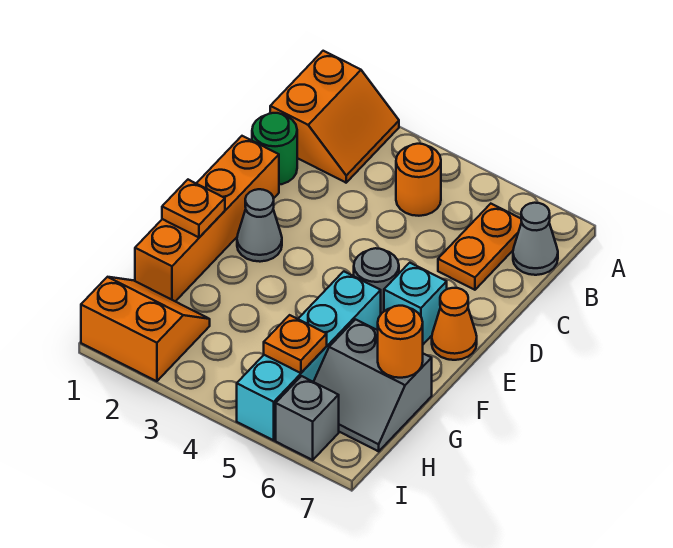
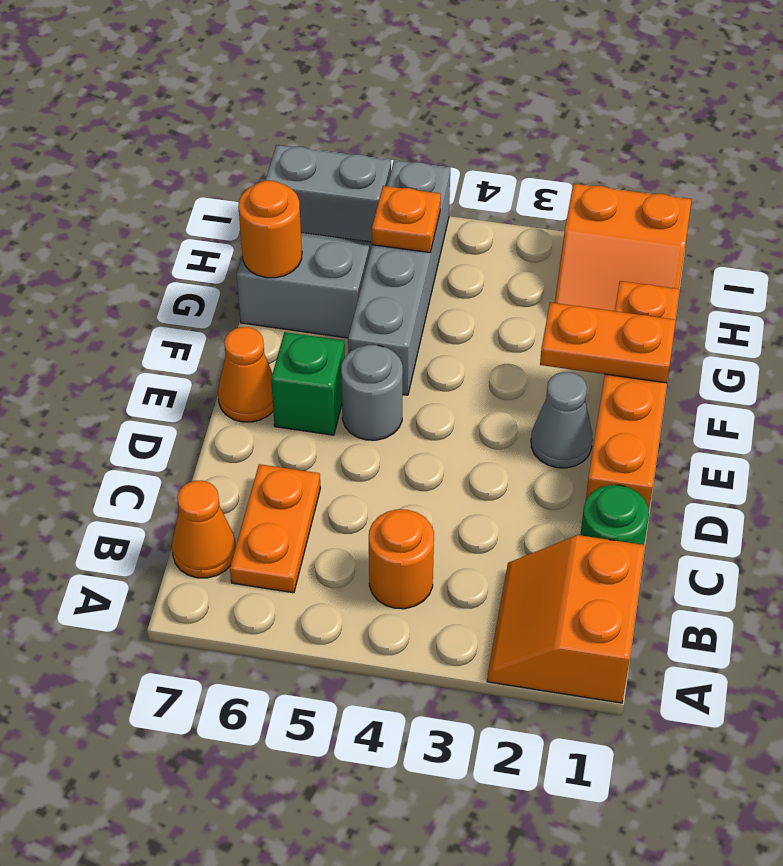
grey cone B7 level 1 -> orange cone B7 level 1
cyan brick E6 level 1 -> green brick E6 level 1
orange plate F1 level 2 -> orange plate F1:F2 level 2
cyan brick F5:I5 level 1 -> grey brick F5:I5 level 1
grey brick I6 level 1 -> grey brick I6:I7 level 1

